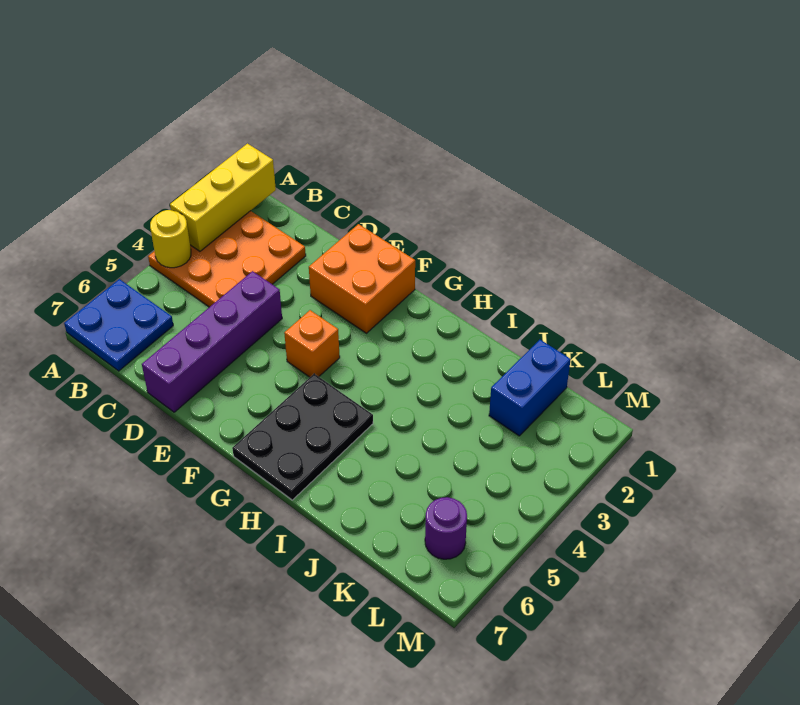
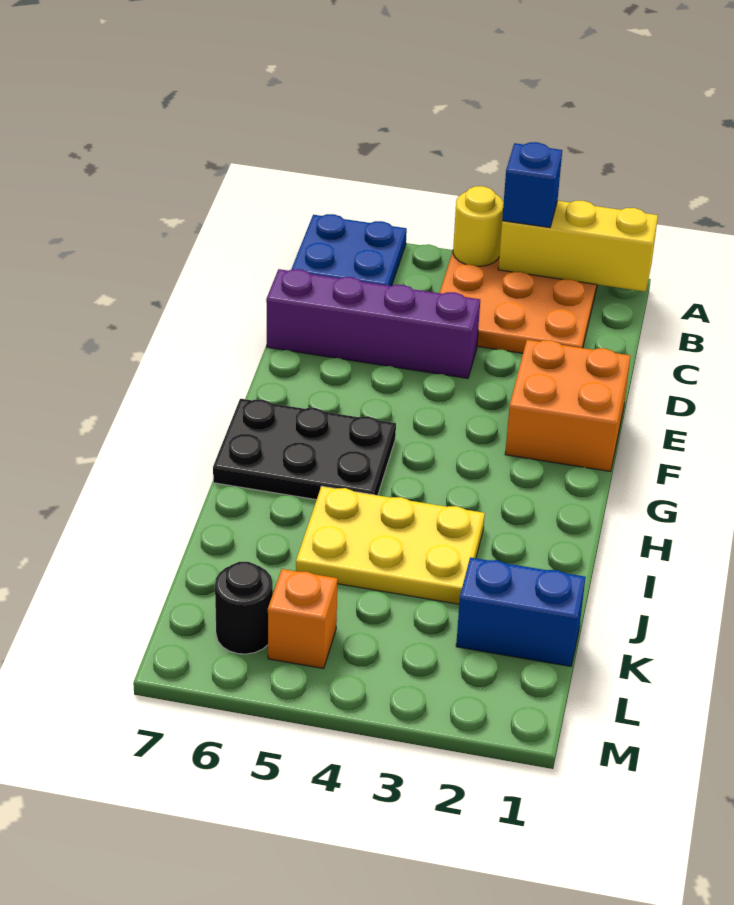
none -> blue brick A3 level 3
orange brick F4 level 1 -> orange brick L5 level 1
none -> yellow plate I3:J5 level 1
purple round brick L6 level 1 -> black round brick L6 level 1

